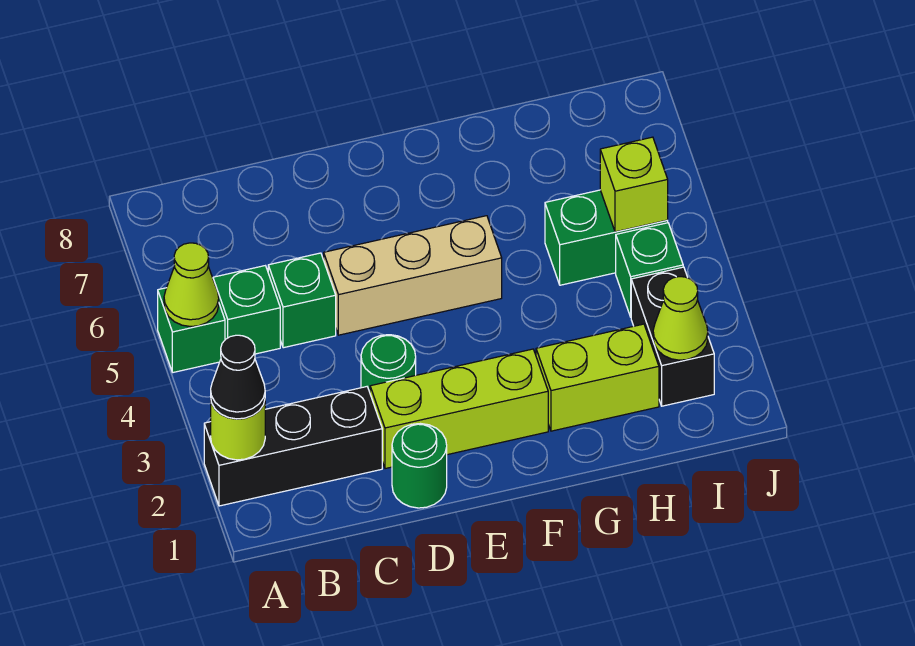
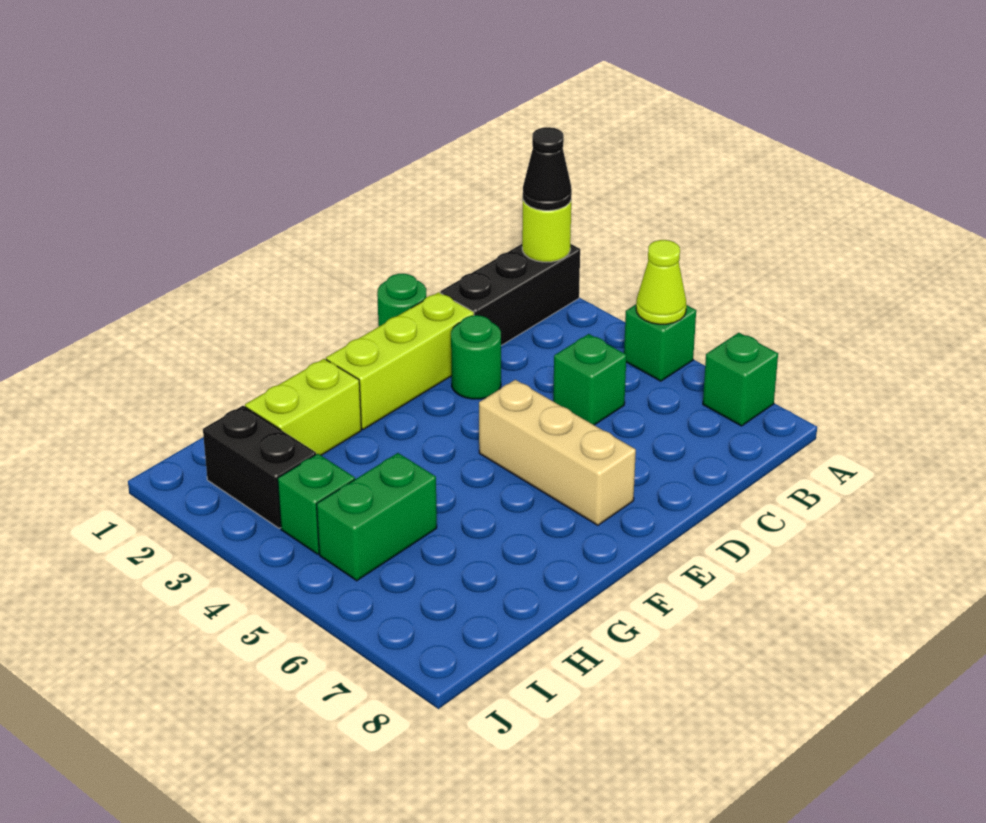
green brick B5 level 1 -> green brick A7 level 1
tan brick D5:F5 level 1 -> tan brick E5:E7 level 1
lime cone I2 level 2 -> none
lime brick I5 level 2 -> none

